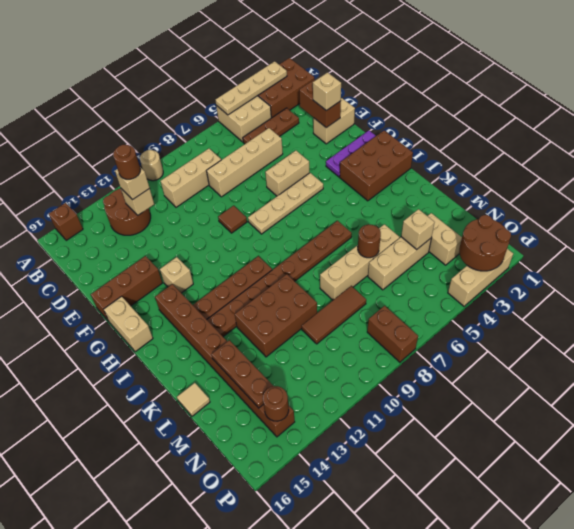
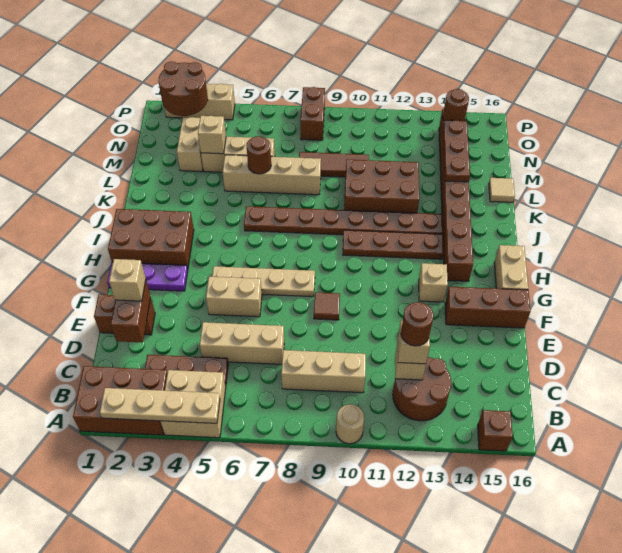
tan brick D5:D8 level 1 -> tan brick D5:D7 level 1
tan brick E1:E2 level 1 -> brown brick E1:E2 level 1

